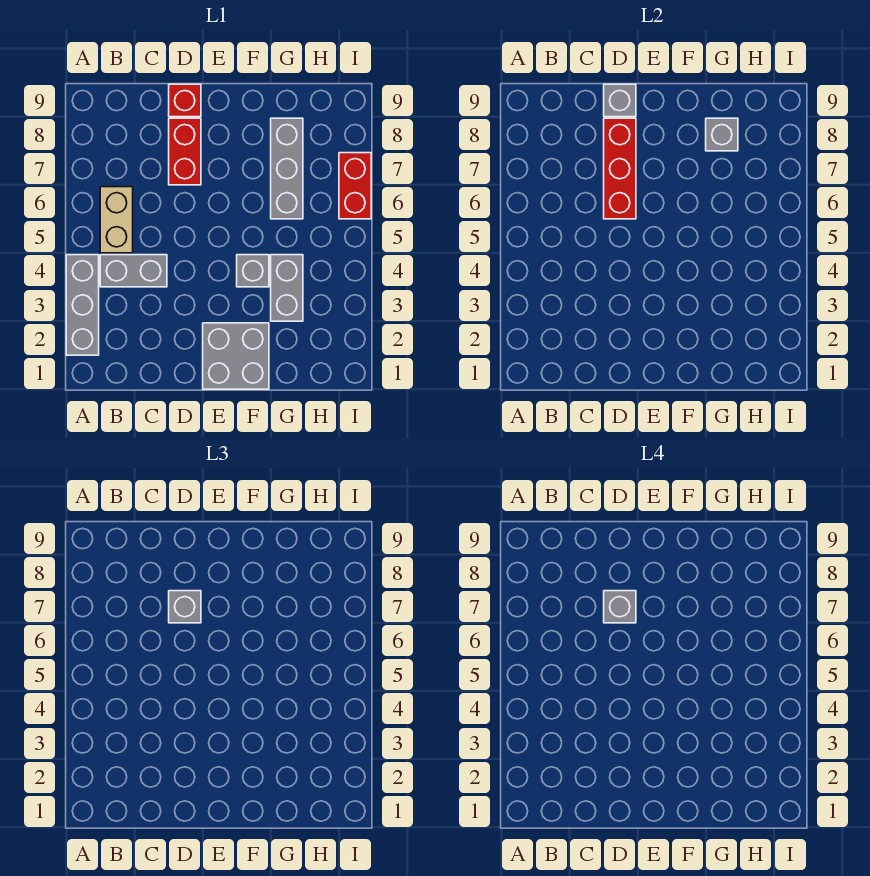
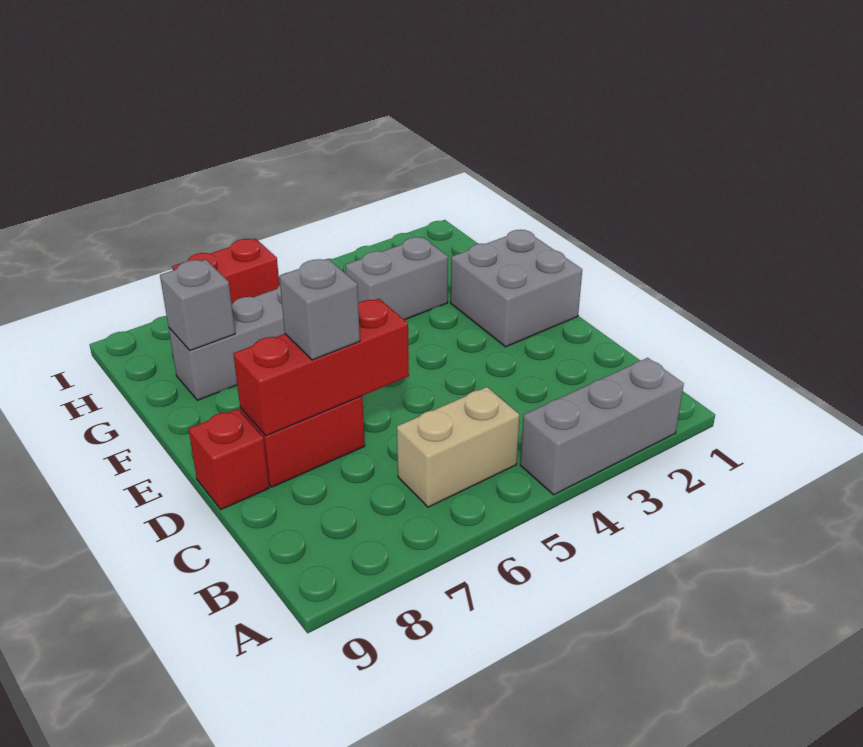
grey brick B4:C4 level 1 -> none
grey brick D7 level 4 -> none
grey brick D9 level 2 -> none
grey brick F4 level 1 -> none

